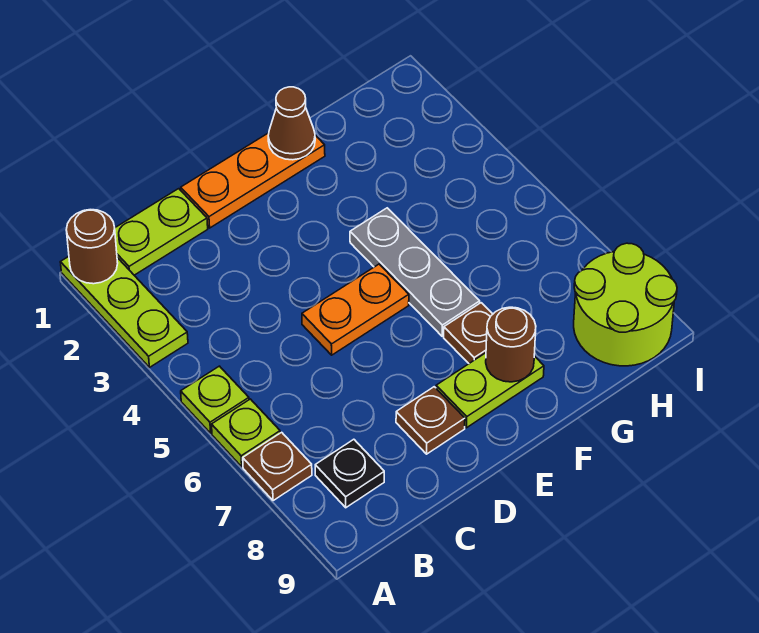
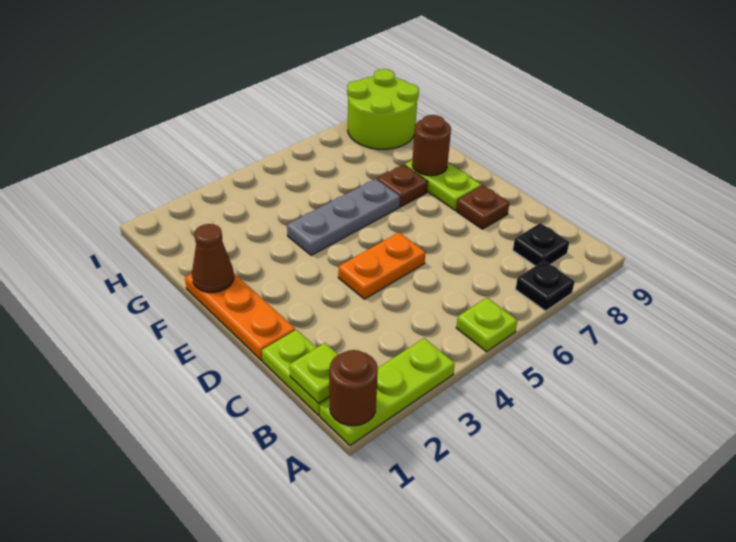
lime plate A6 level 1 -> lime plate B1 level 2
brown plate A7 level 1 -> black plate A7 level 1
orange plate D5:E5 level 1 -> orange plate D4:D5 level 1

